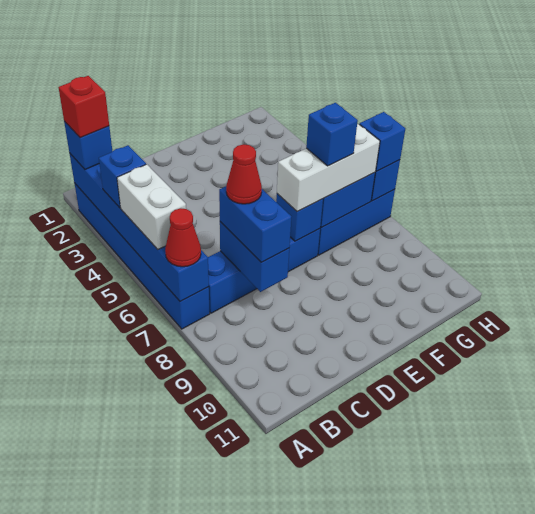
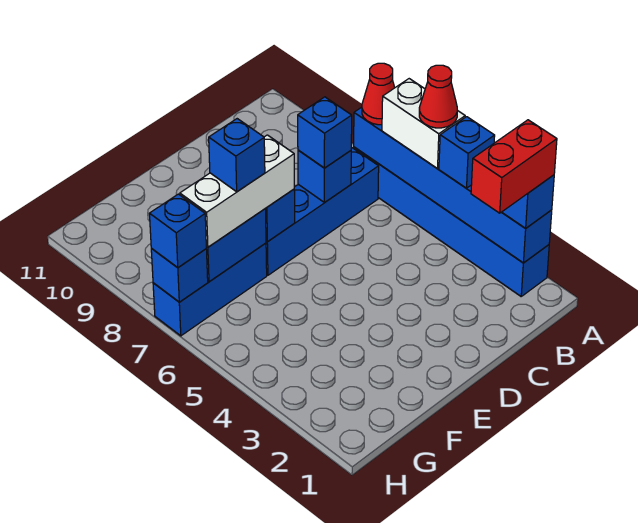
red brick A2 level 4 -> red brick A2:B2 level 4
blue brick C7:C8 level 2 -> blue brick C7 level 2
blue brick C7:C8 level 3 -> blue brick C7 level 3
red cone C7 level 4 -> red cone A5 level 4

